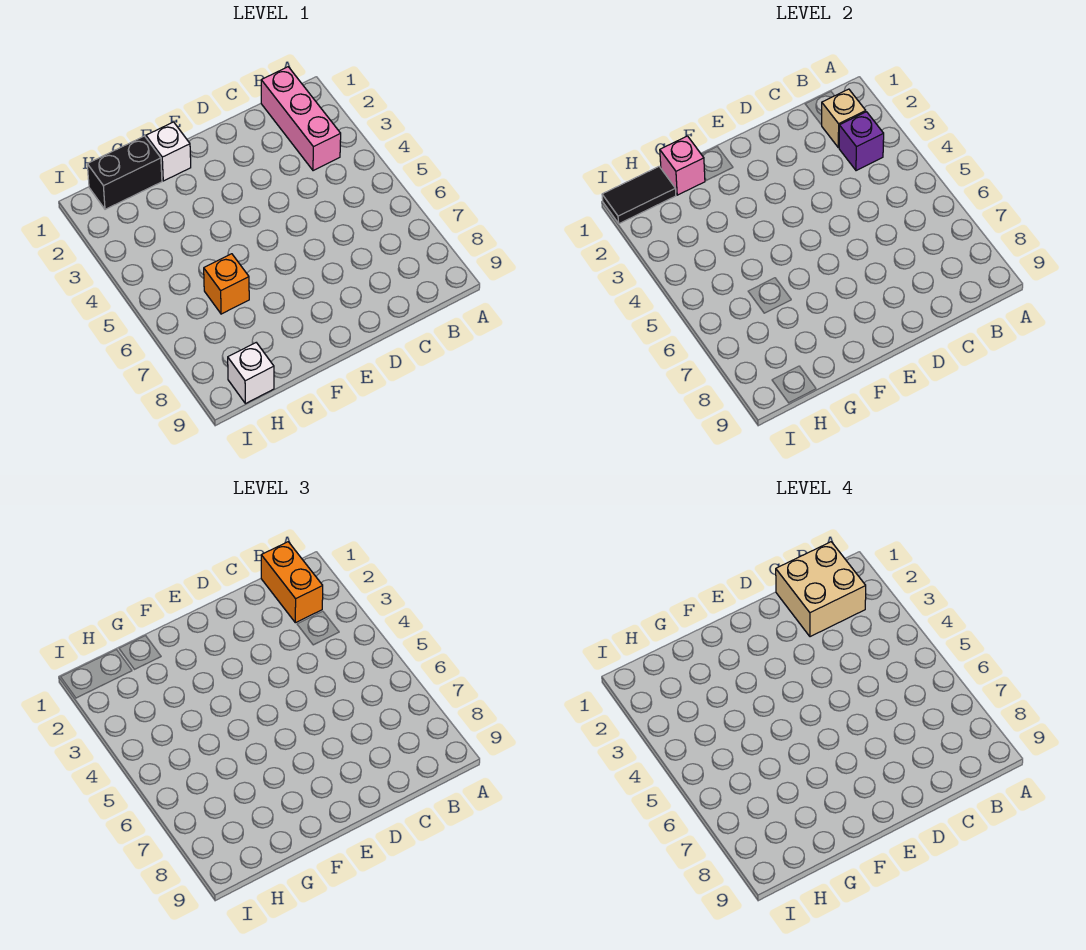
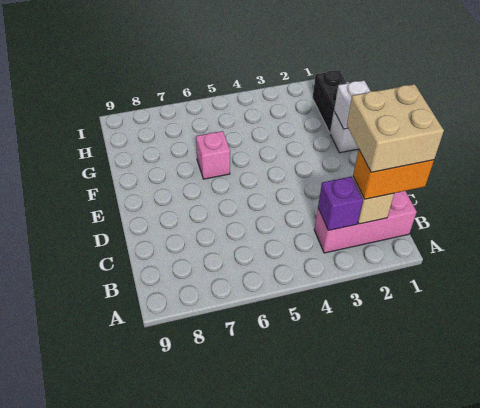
pink brick G1 level 2 -> pink brick F6 level 1
orange brick G6 level 1 -> none
black tile H1:I1 level 2 -> none
white brick H9 level 1 -> white brick F1 level 2

